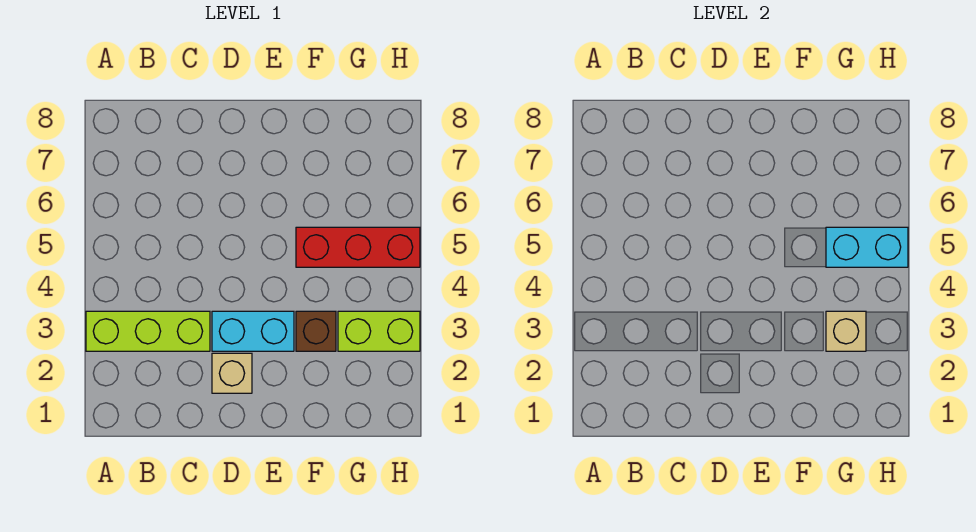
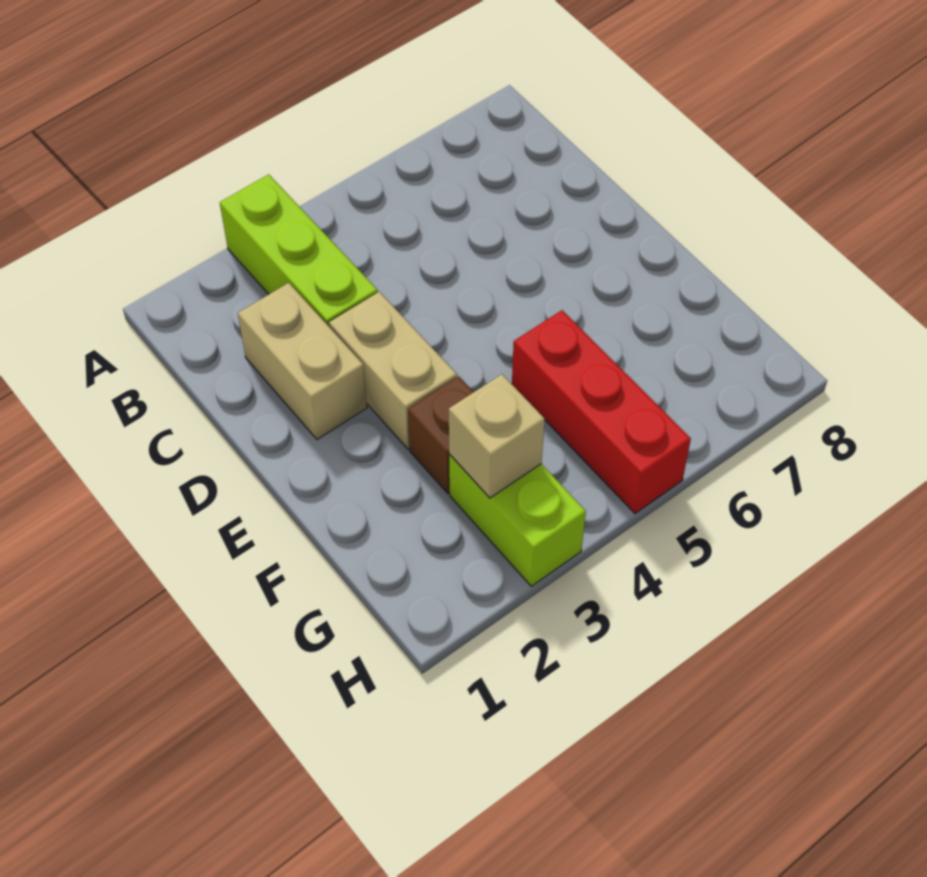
tan brick D2 level 1 -> tan brick C2:D2 level 1
cyan brick D3:E3 level 1 -> tan brick D3:E3 level 1
cyan brick G5:H5 level 2 -> none

